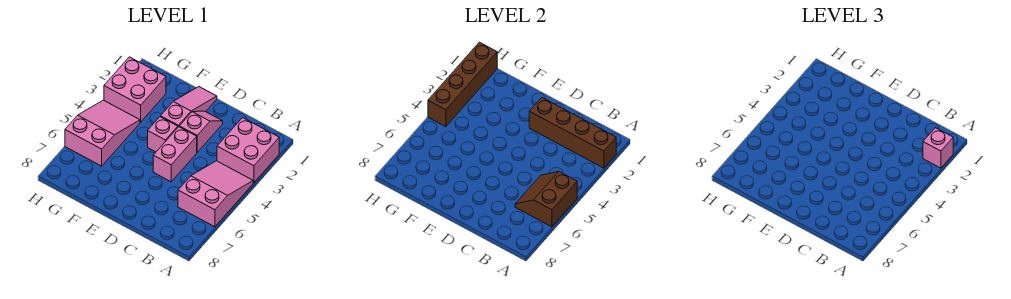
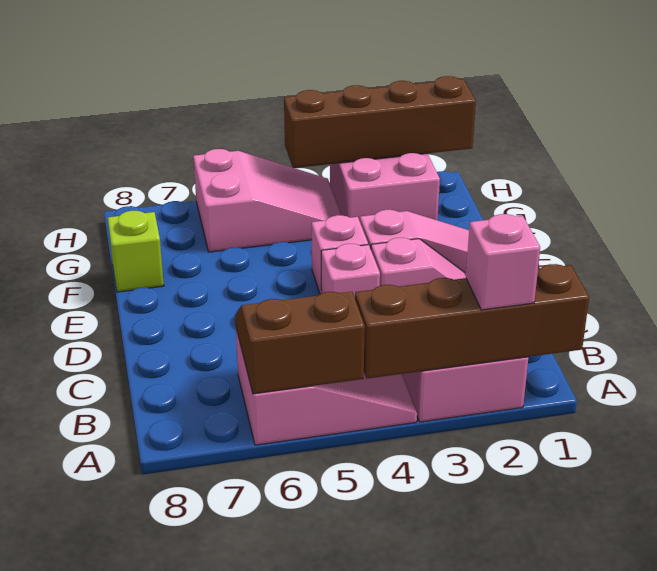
brown brick A2:D2 level 2 -> brown brick A1:A4 level 2
pink brick D4:D5 level 1 -> pink brick D4 level 1
none -> lime brick F8 level 1

